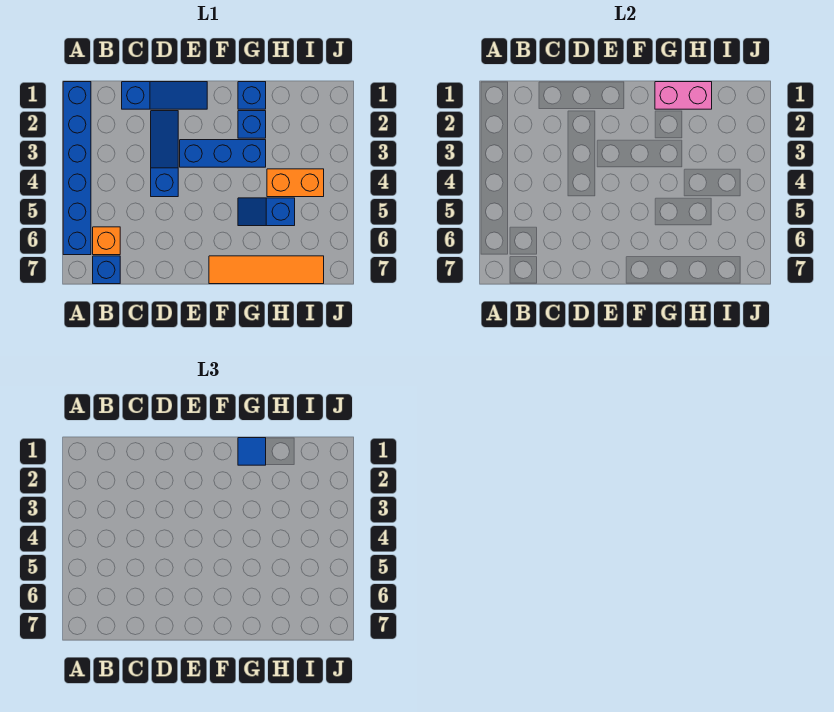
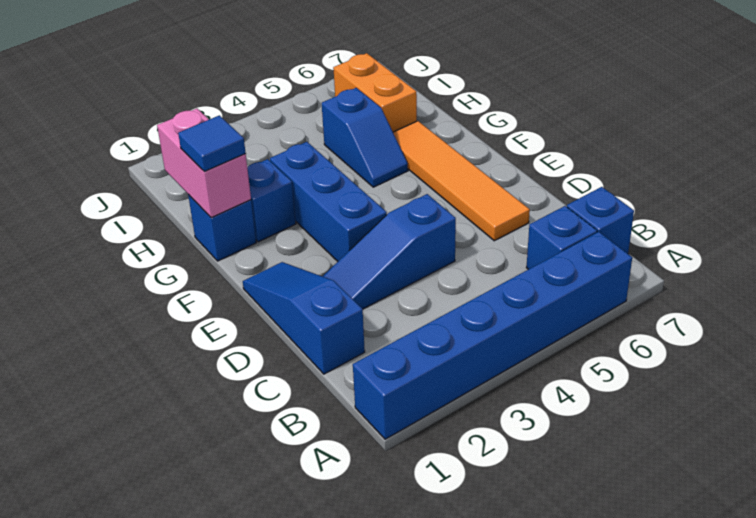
orange brick B6 level 1 -> blue brick B6 level 1
orange tile F7:I7 level 1 -> orange tile D6:G6 level 1
orange brick H4:I4 level 1 -> orange brick H6:I6 level 1

